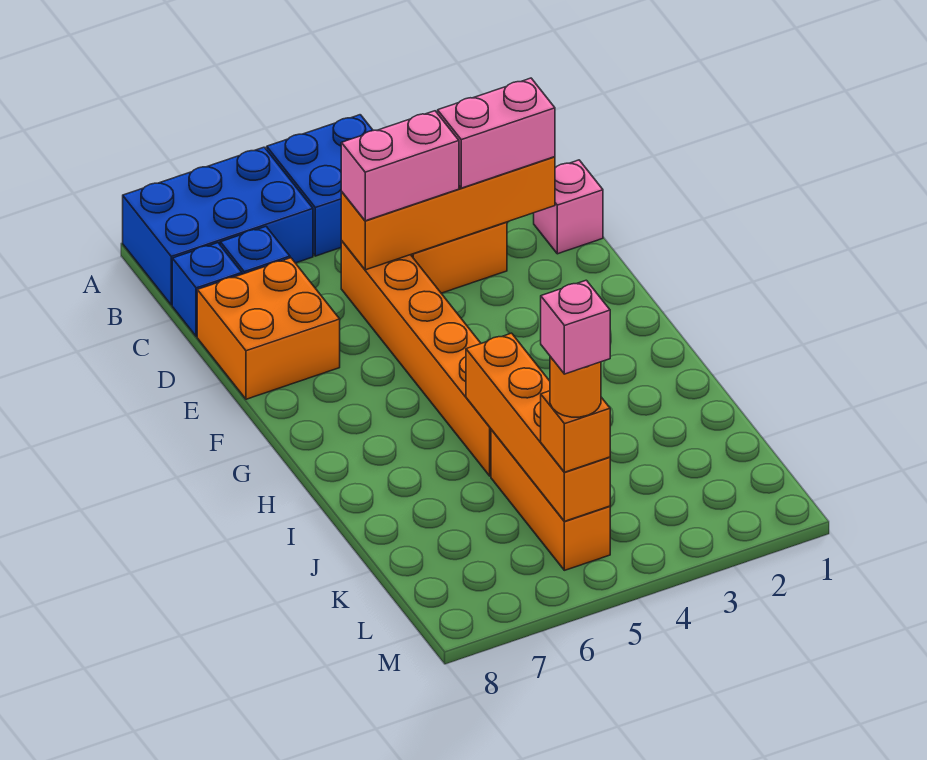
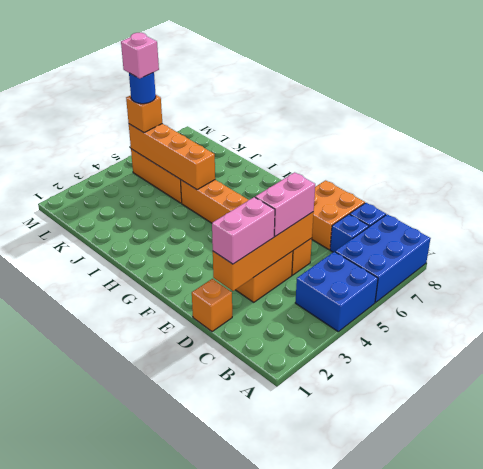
pink brick D1 level 1 -> orange brick D1 level 1
orange round brick L5 level 4 -> blue round brick L5 level 4

